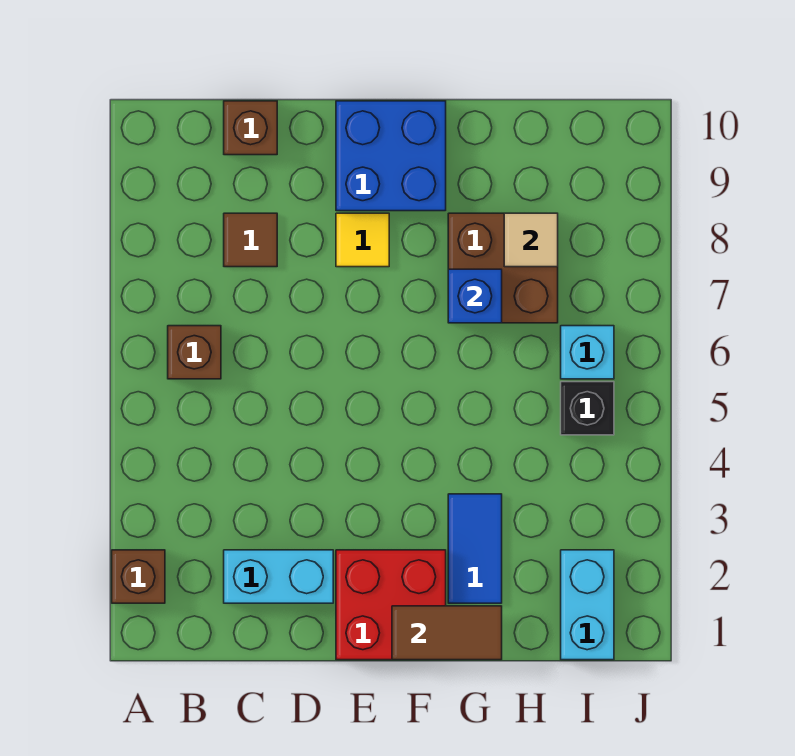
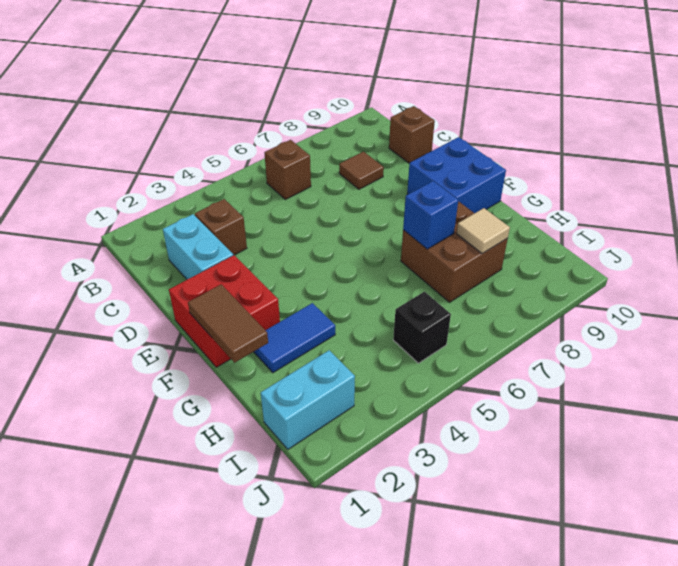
brown brick A2 level 1 -> brown brick C3 level 1
yellow tile E8 level 1 -> none
cyan brick I6 level 1 -> none

